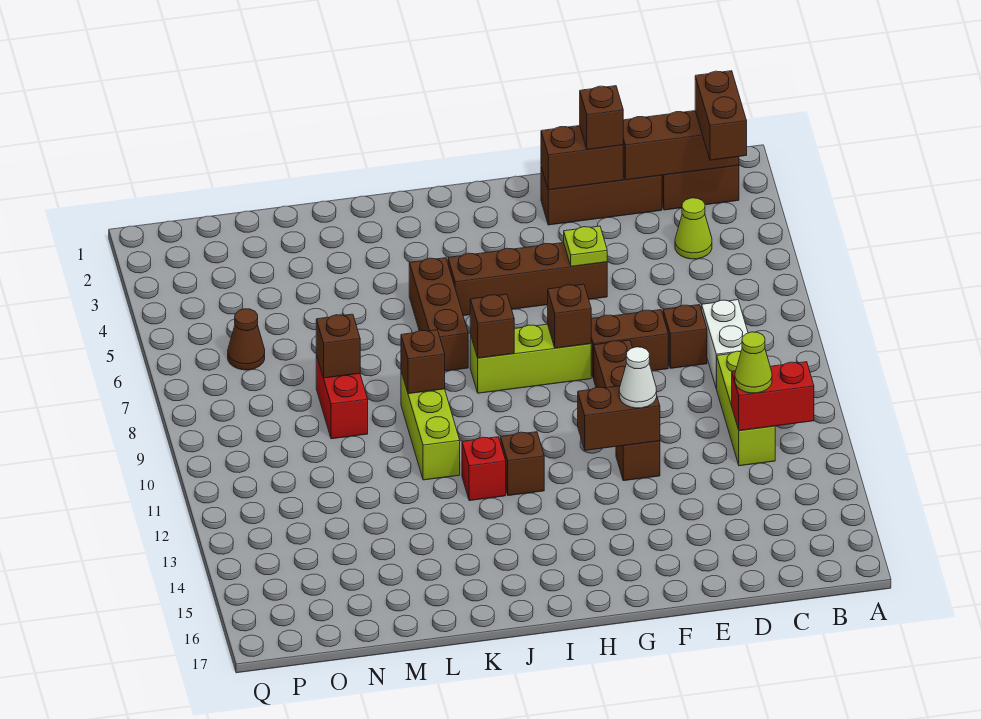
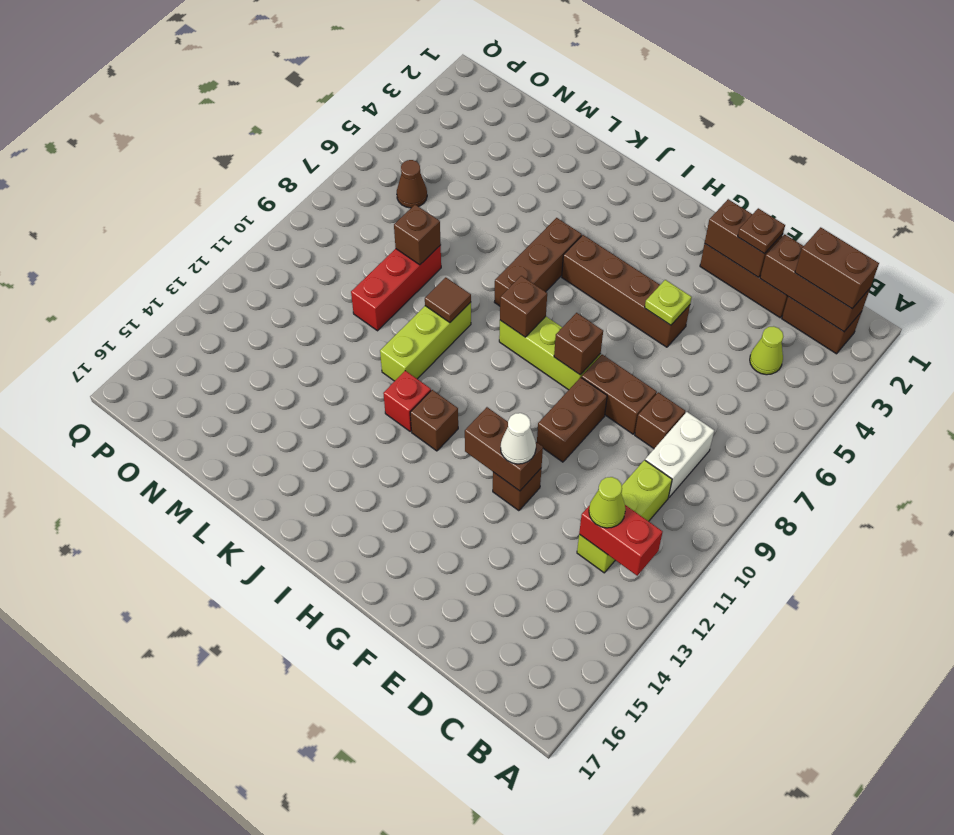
brown brick B2:B3 level 3 -> brown brick B2:C2 level 3
brown brick E2 level 3 -> brown plate E2 level 3
brown brick K9 level 2 -> brown tile K9 level 2
red brick M8:M9 level 1 -> red brick M8:M10 level 1

